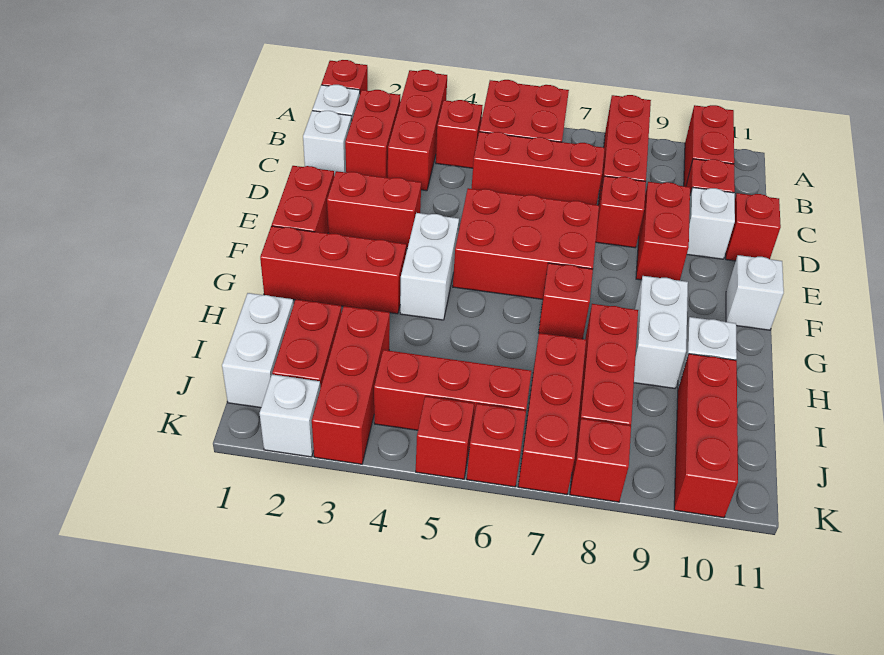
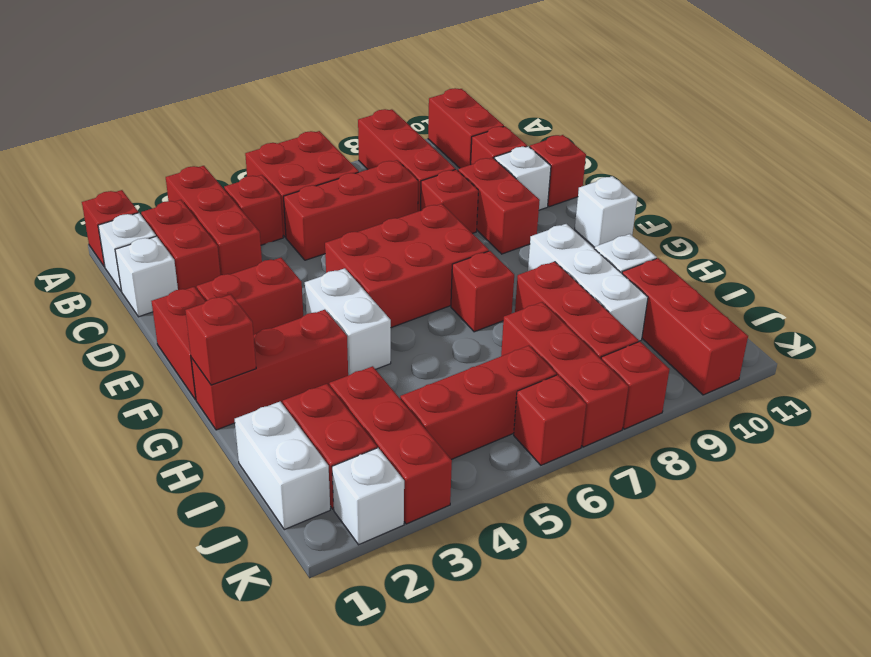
white brick G9:H9 level 1 -> white brick G9:I9 level 1
red brick K5 level 1 -> red brick G1 level 2

